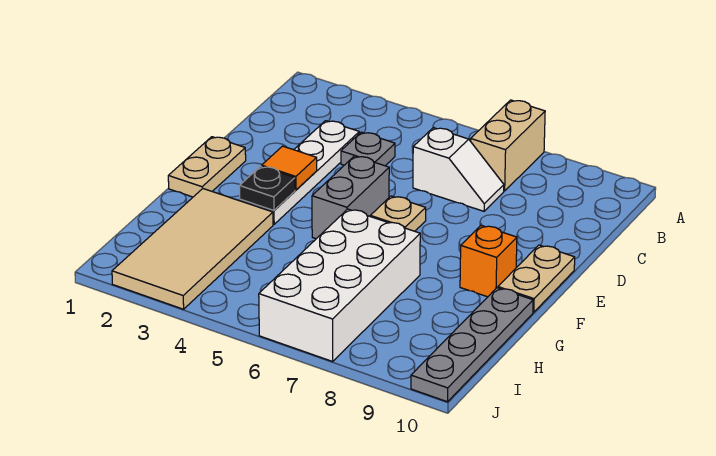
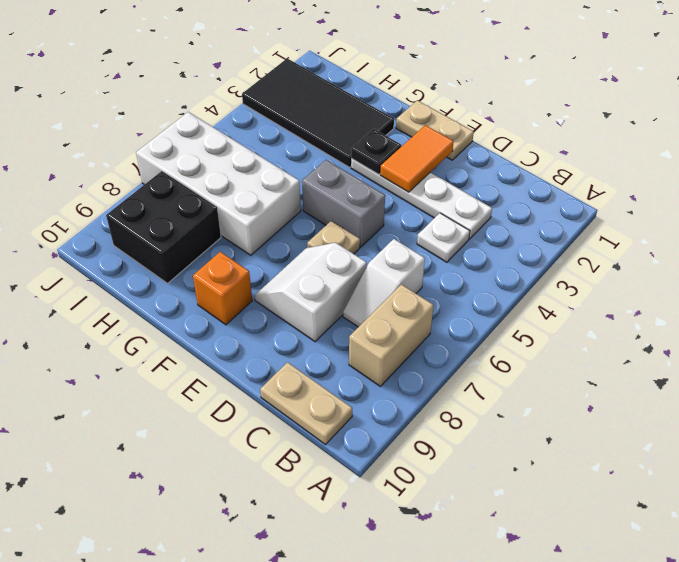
tan brick A7:B7 level 1 -> tan brick B7:B8 level 1
grey plate C4 level 1 -> white plate C4 level 1
none -> white slope D7:E8 level 1 top D
orange tile E3 level 2 -> orange tile E2:E3 level 2
tan plate E10:F10 level 1 -> tan plate B10:C10 level 1
tan tile G2:J3 level 1 -> black tile G2:J3 level 1
grey plate G10:J10 level 1 -> none
none -> black brick H8:I9 level 1

